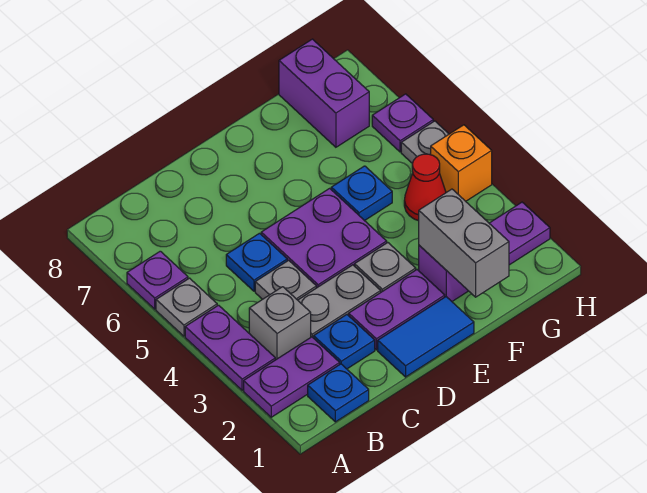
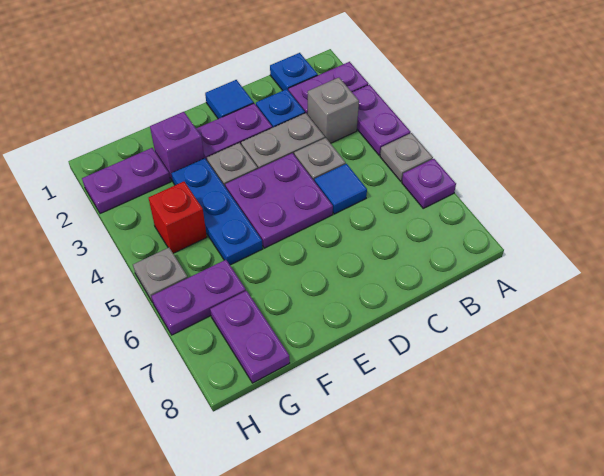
blue plate C5 level 1 -> blue tile C5 level 1
blue tile D1:E1 level 1 -> blue tile D1 level 1
grey brick F1:F2 level 2 -> none
blue plate F5 level 1 -> blue plate F3:F5 level 1
red cone G4 level 1 -> red brick G4 level 1
purple brick G7:G8 level 1 -> purple plate G7:G8 level 1
orange brick H4 level 1 -> none
purple plate H6 level 1 -> purple plate G6:H6 level 1

